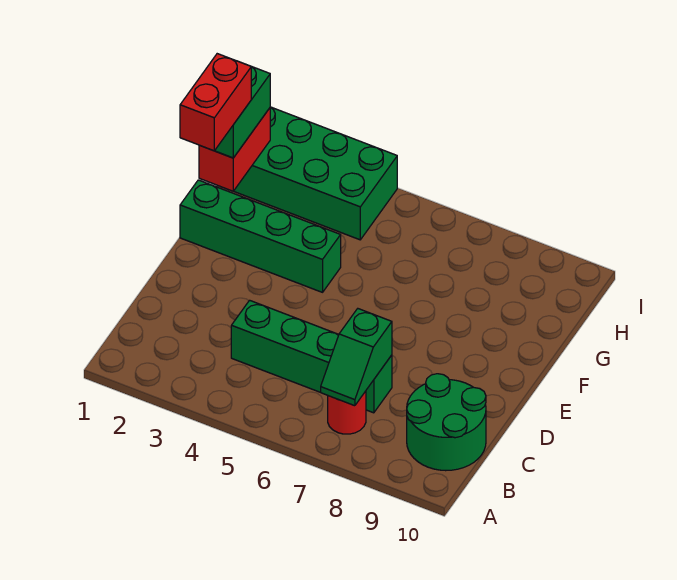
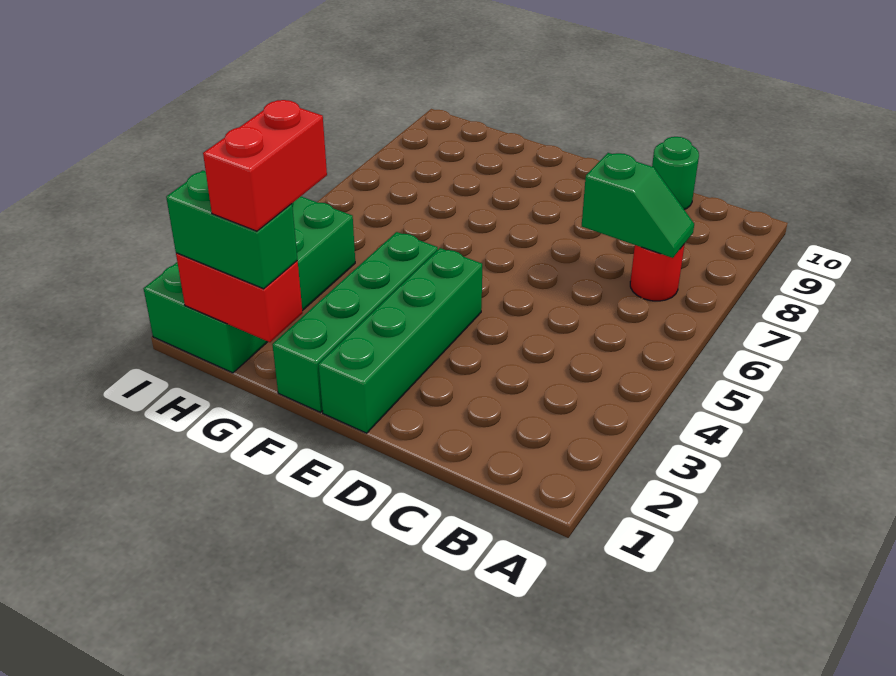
green round brick B9:C10 level 1 -> green round brick C10 level 1
green brick C4:C7 level 1 -> green brick E1:E4 level 1
red brick F1:G1 level 4 -> red brick G1:G2 level 4

